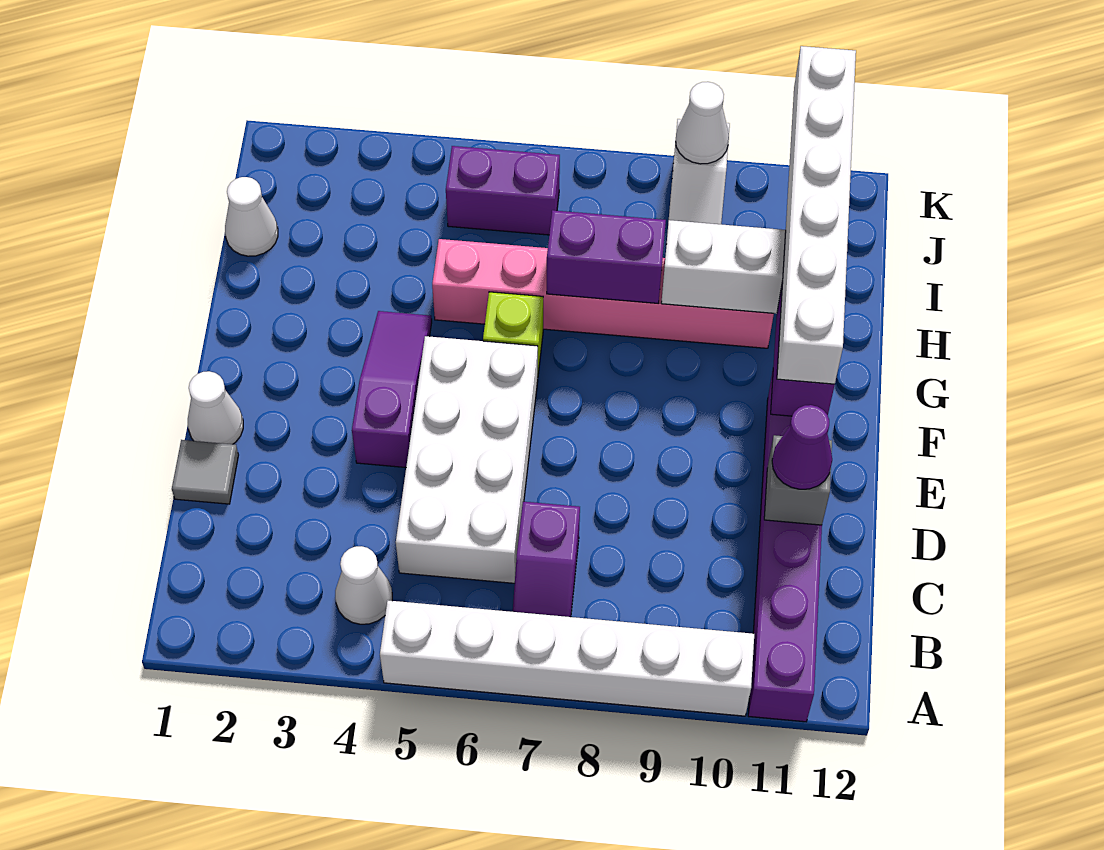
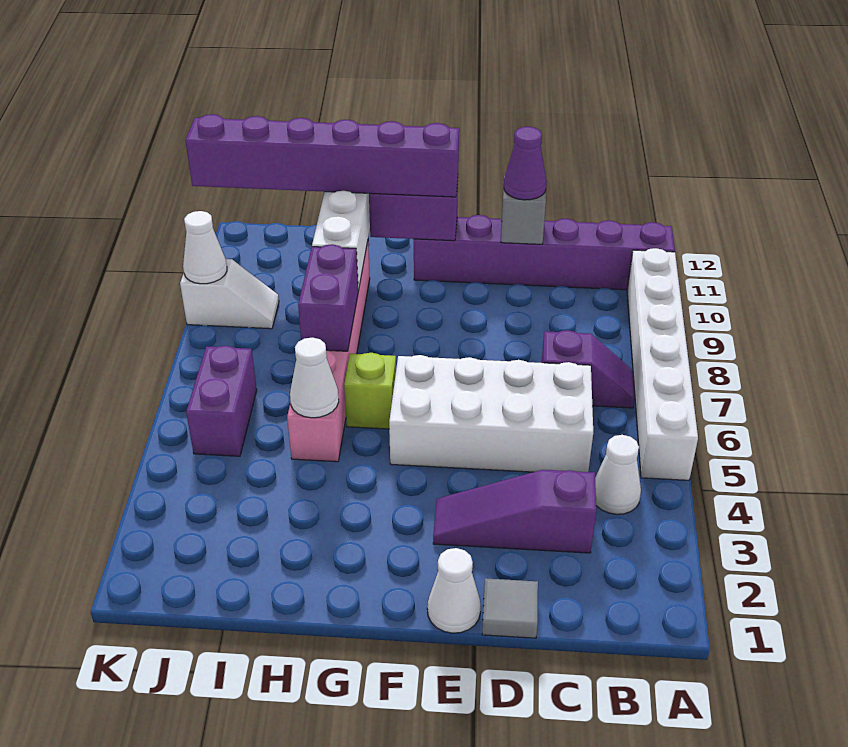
purple slope E4:G4 level 1 top E -> purple slope C3:E3 level 1 top C
white brick F11:K11 level 3 -> purple brick F11:K11 level 3
white cone I1 level 1 -> white cone H5 level 2

